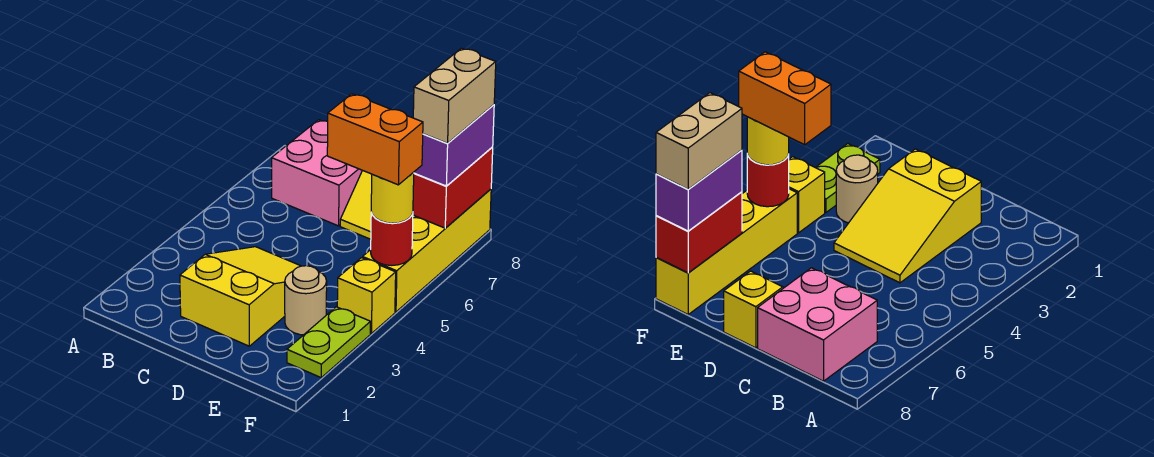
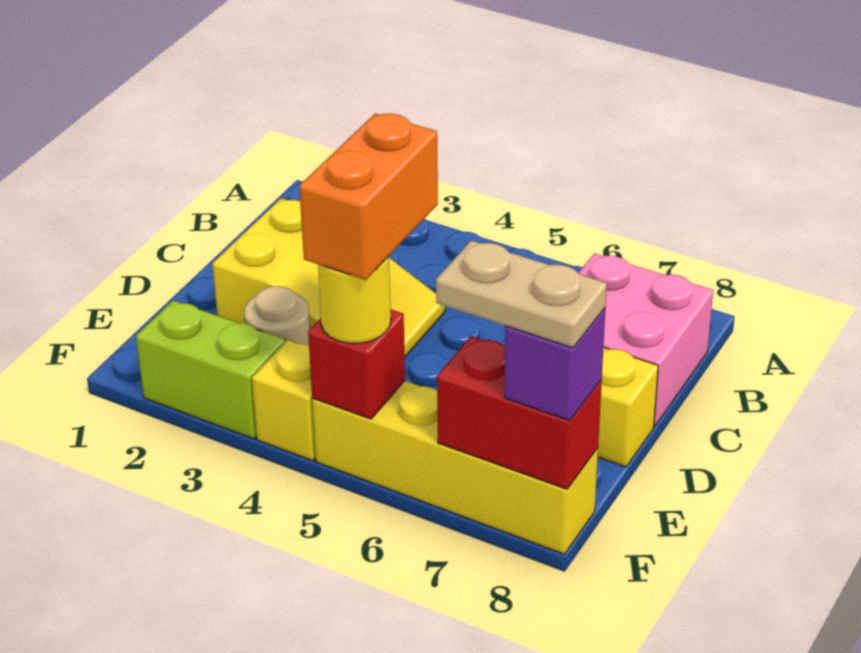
lime plate F2:F3 level 1 -> lime brick F2:F3 level 1
red round brick F5 level 2 -> red brick F5 level 2
purple brick F7:F8 level 3 -> purple brick F8 level 3
tan brick F7:F8 level 4 -> tan plate F7:F8 level 4

